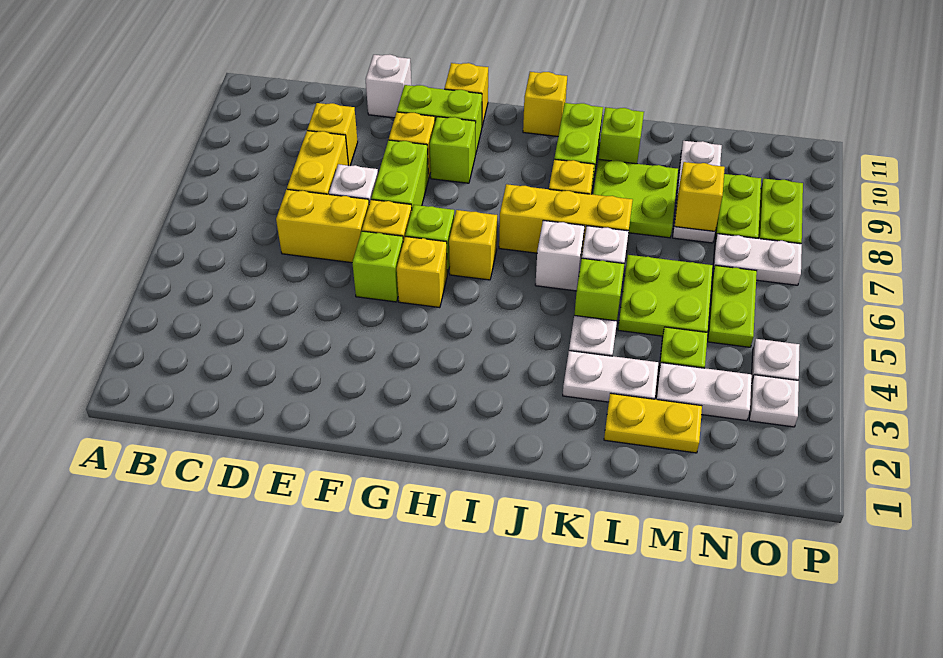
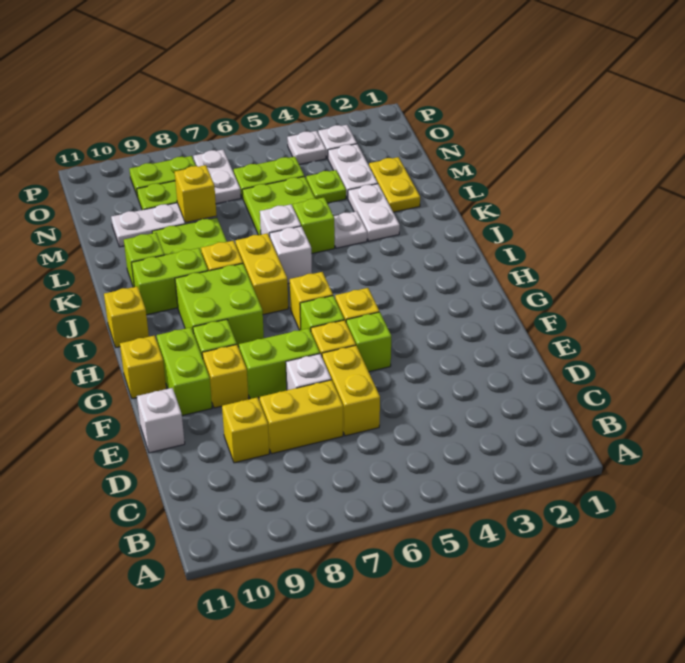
none -> lime brick H8:I9 level 1
yellow brick I7:K7 level 1 -> yellow brick I7:J7 level 1

